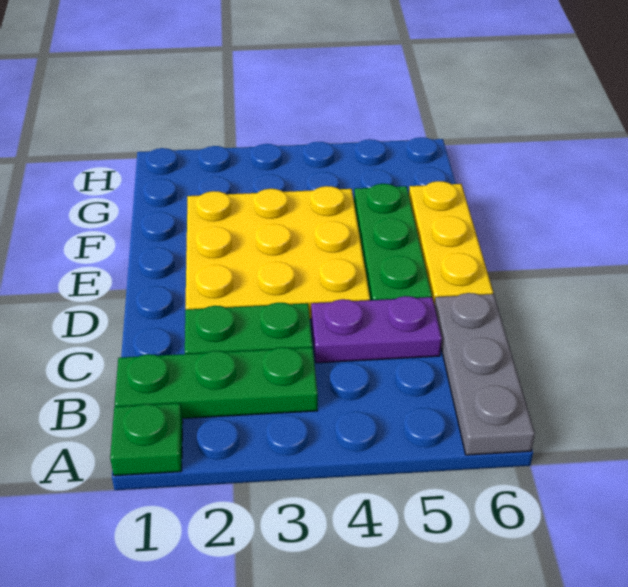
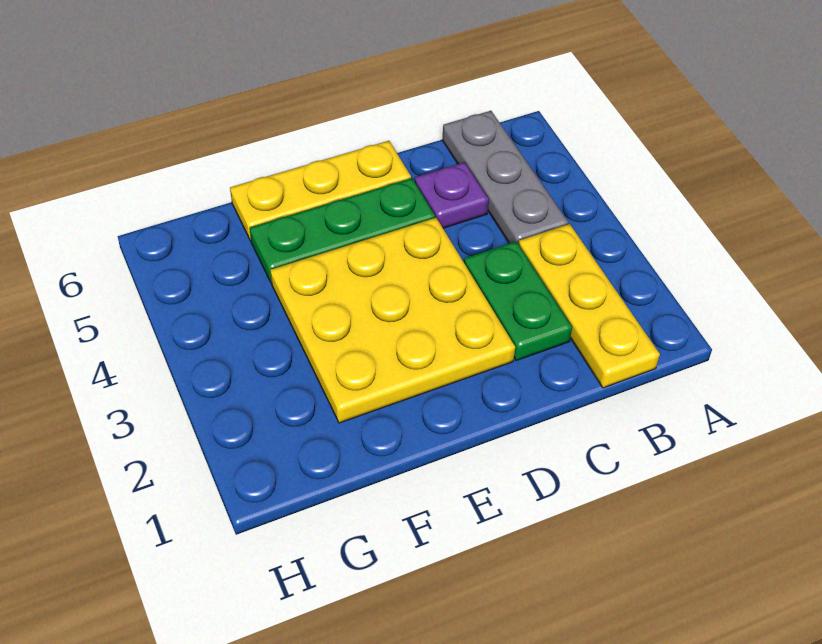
green plate A1 level 1 -> none
grey plate A6:C6 level 1 -> grey plate B4:B6 level 1
green plate B1:B3 level 1 -> yellow plate B1:B3 level 1
purple plate C4:C5 level 1 -> purple plate C5 level 1

